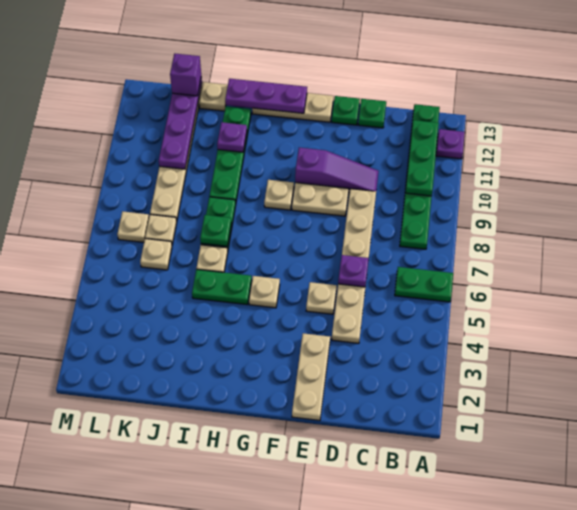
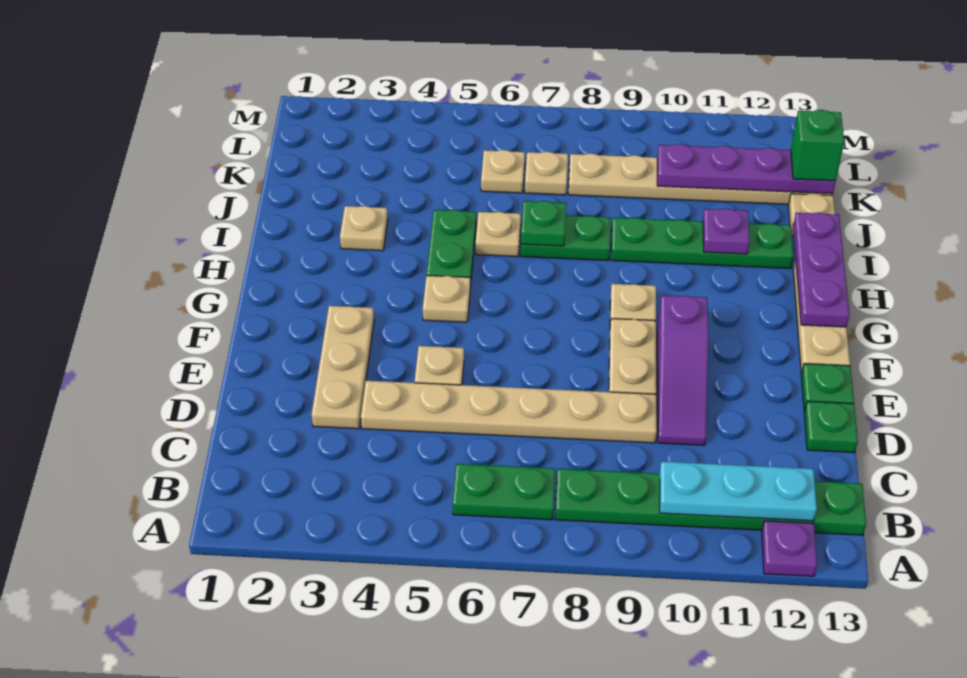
green plate A6:B6 level 1 -> green plate B6:B7 level 1
green plate B10:B12 level 2 -> cyan plate B10:B12 level 2
purple plate D6 level 2 -> none
tan plate E1:E3 level 1 -> tan plate D3:F3 level 1
purple brick K13 level 3 -> green brick K13 level 3
tan plate L7 level 1 -> tan plate I3 level 1

